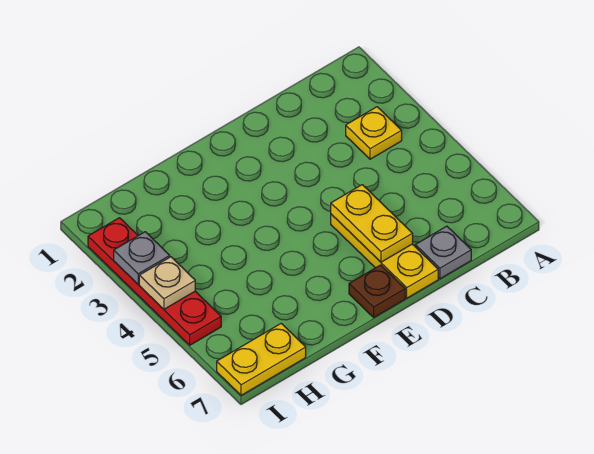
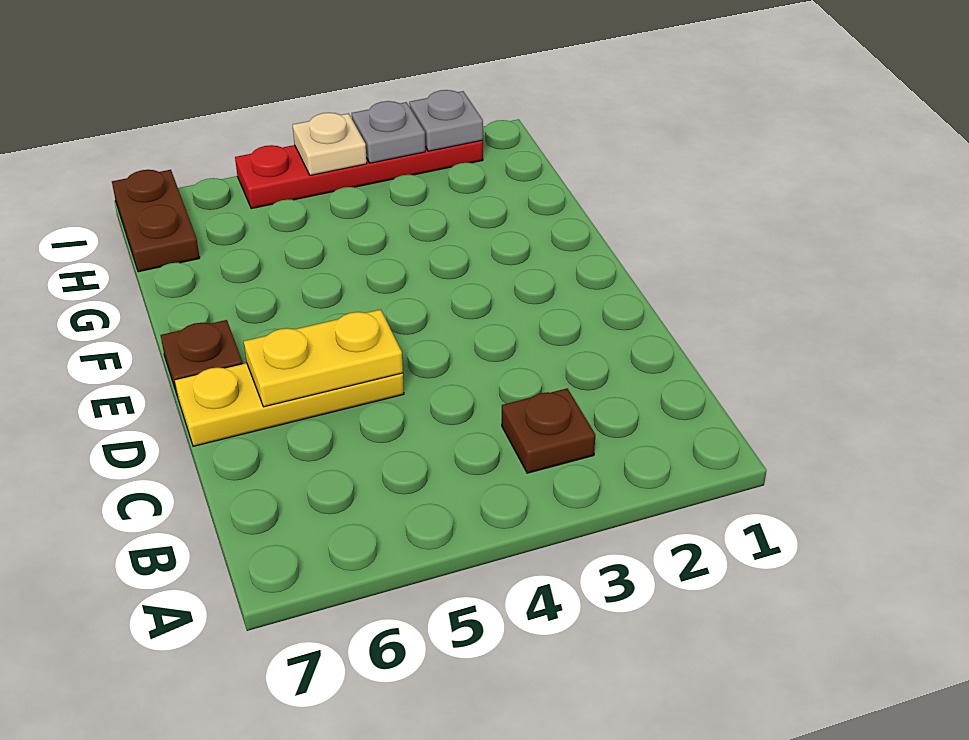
yellow plate B3 level 1 -> brown plate B3 level 1
grey plate C7 level 1 -> grey plate I2 level 2
yellow plate H7:I7 level 1 -> brown plate H7:I7 level 1

